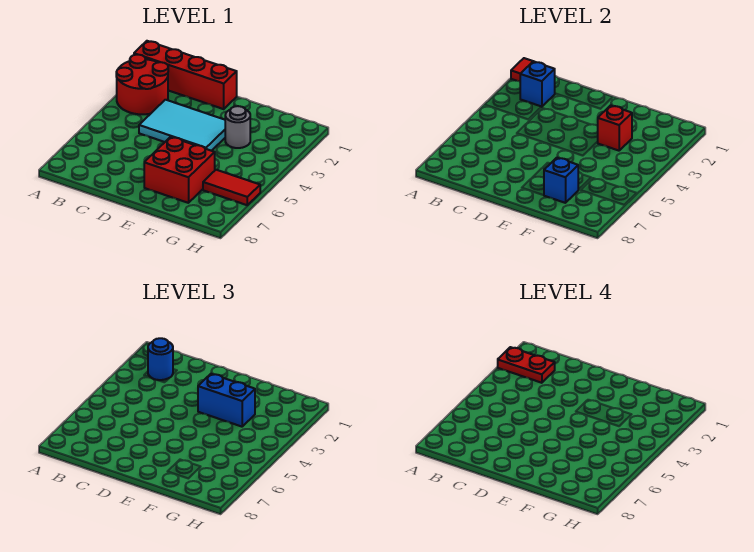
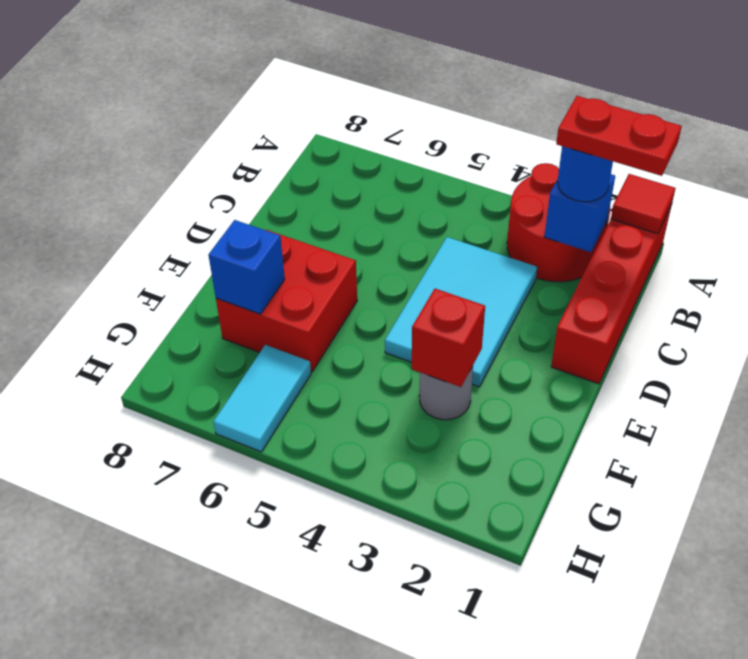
red plate A2:B2 level 4 -> red plate B1:B2 level 4
blue brick E3:F3 level 3 -> none
red tile G6:H6 level 1 -> cyan tile G6:H6 level 1

